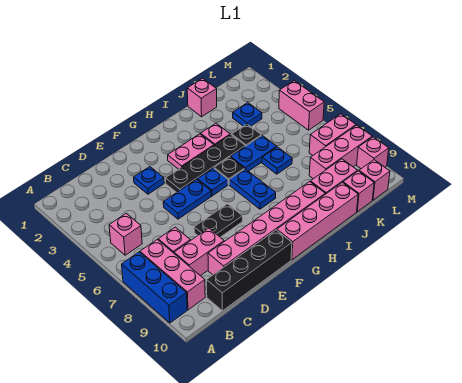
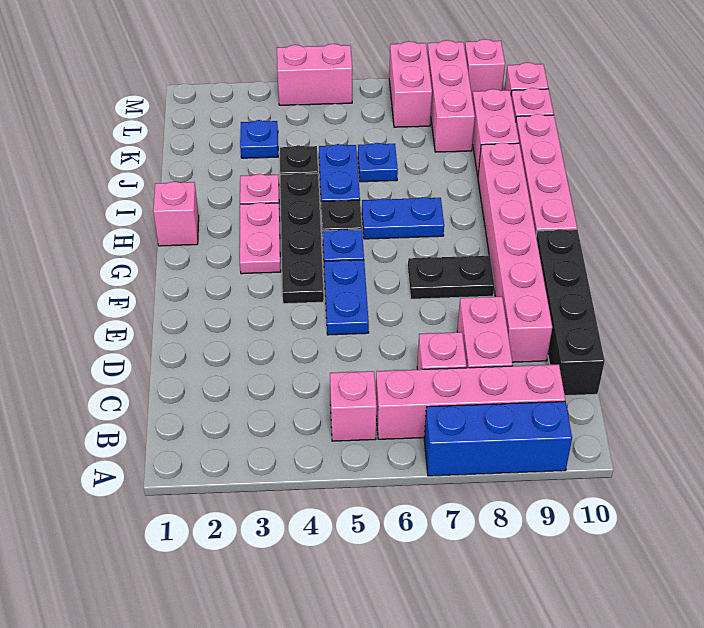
pink brick B7:B9 level 1 -> pink brick B6:B9 level 1
blue plate E3 level 1 -> none
black plate E7:F7 level 1 -> black plate F7:F8 level 1
pink brick J1 level 1 -> pink brick H1 level 1

